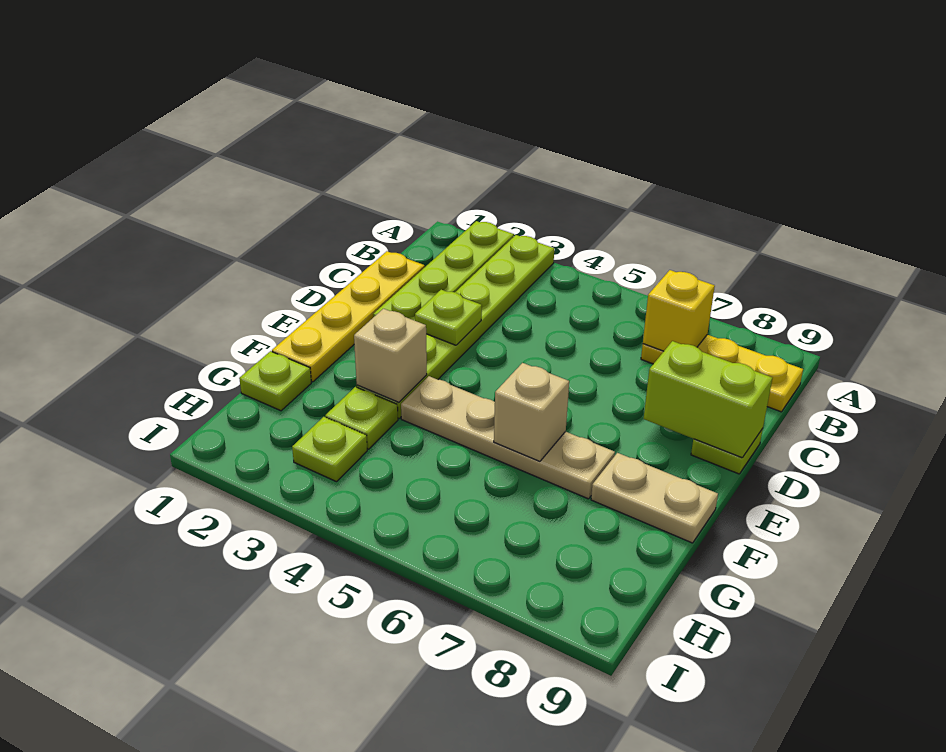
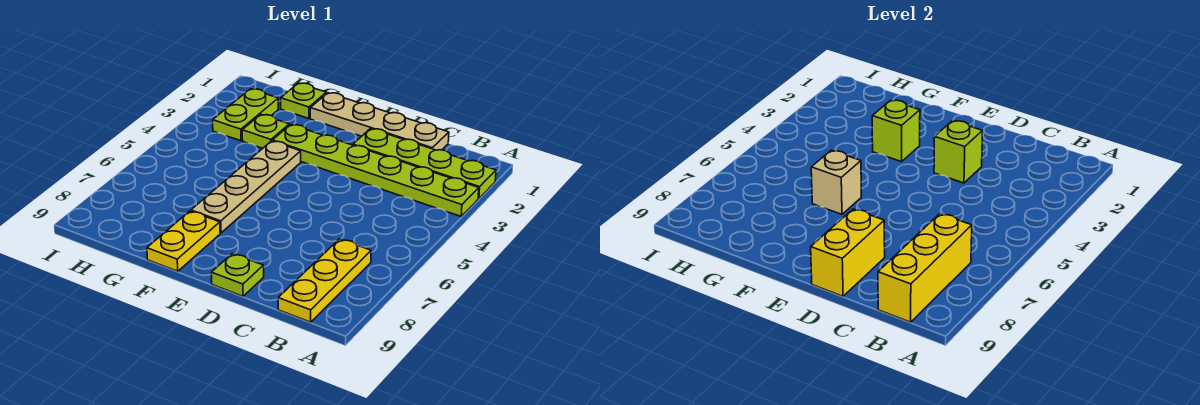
yellow brick B7 level 2 -> yellow brick B7:B9 level 2
yellow plate C1:F1 level 1 -> tan plate C1:F1 level 1
lime plate D3 level 2 -> lime brick D3 level 2
lime brick D8:D9 level 2 -> yellow brick D8:D9 level 2
tan brick F3 level 2 -> lime brick F3 level 2
tan plate F8:F9 level 1 -> yellow plate F8:F9 level 1
lime plate H3 level 1 -> lime plate H2:H3 level 1

